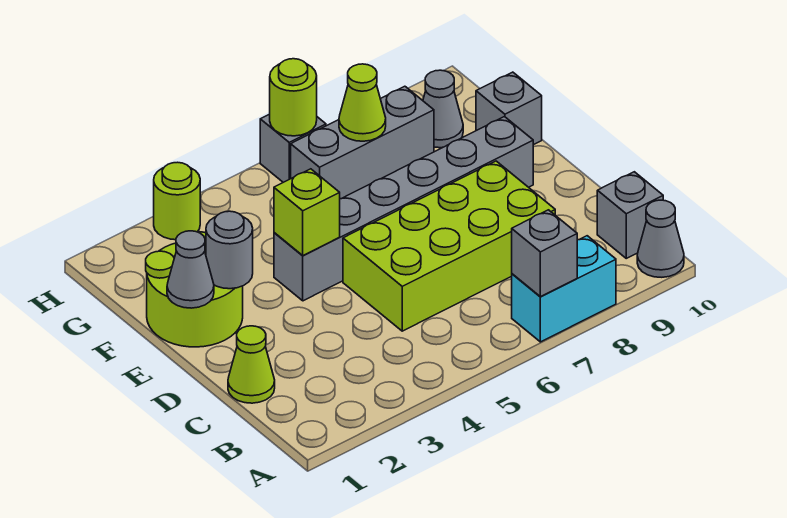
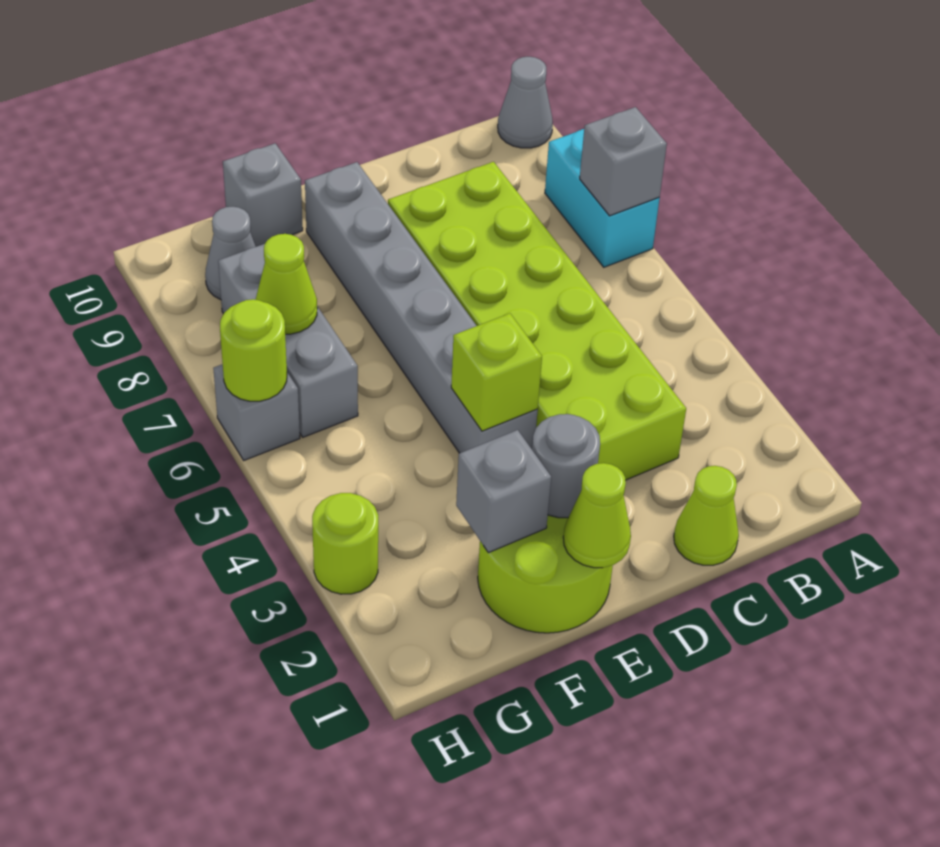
grey brick B10 level 1 -> grey brick F2 level 2
lime brick C5:D8 level 1 -> lime brick C3:D8 level 1
grey cone E1 level 2 -> lime cone E1 level 2

